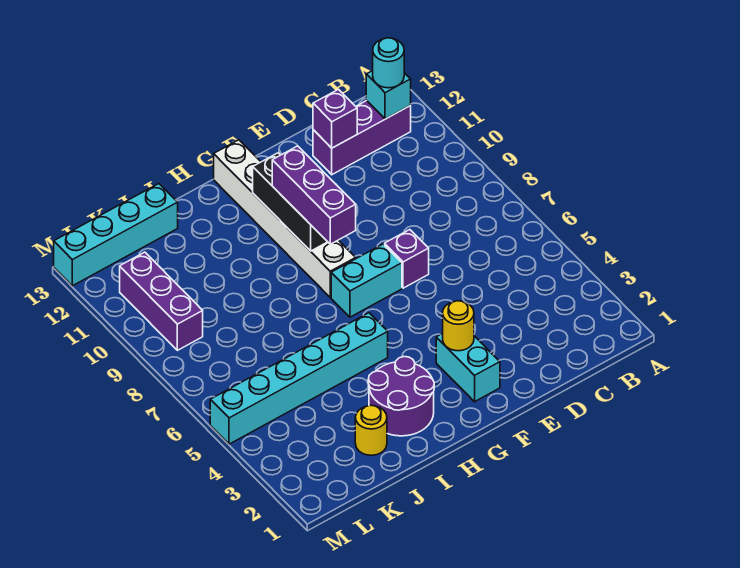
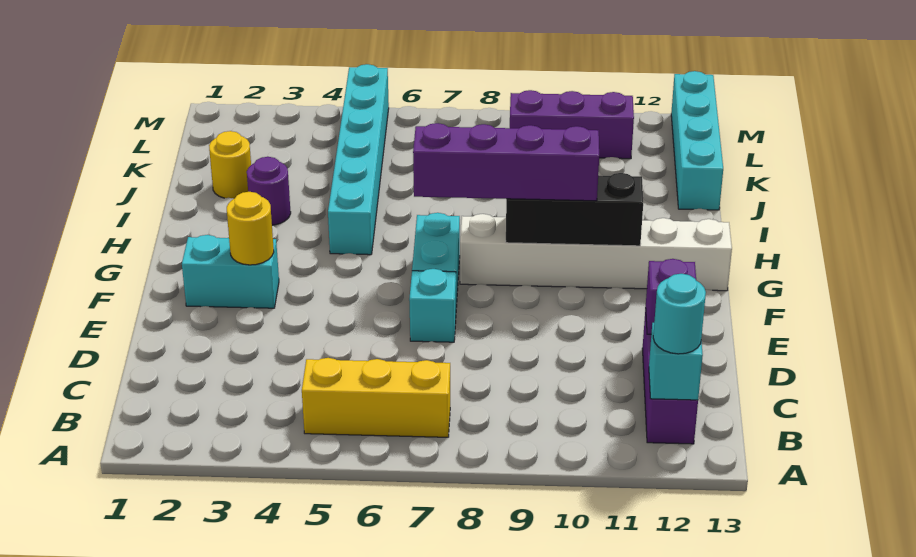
none -> yellow brick B5:B7 level 1
purple brick E7 level 1 -> cyan brick E7 level 1
purple brick G8:G10 level 3 -> purple brick G7:G10 level 3
purple round brick H2:I3 level 1 -> purple round brick I3 level 1

